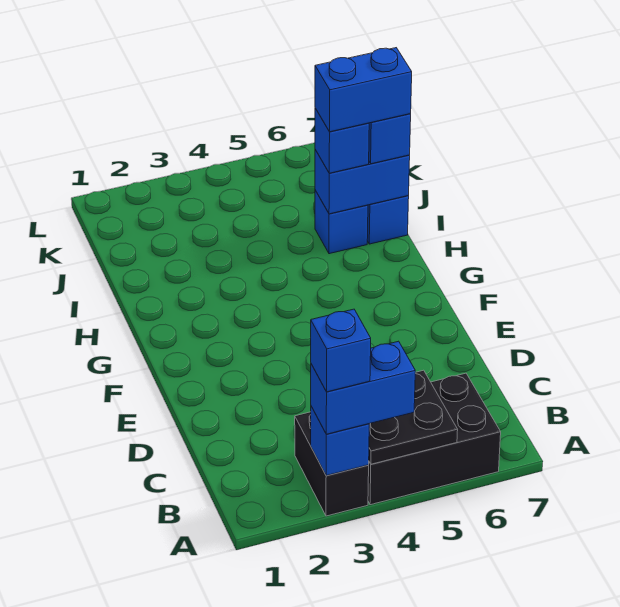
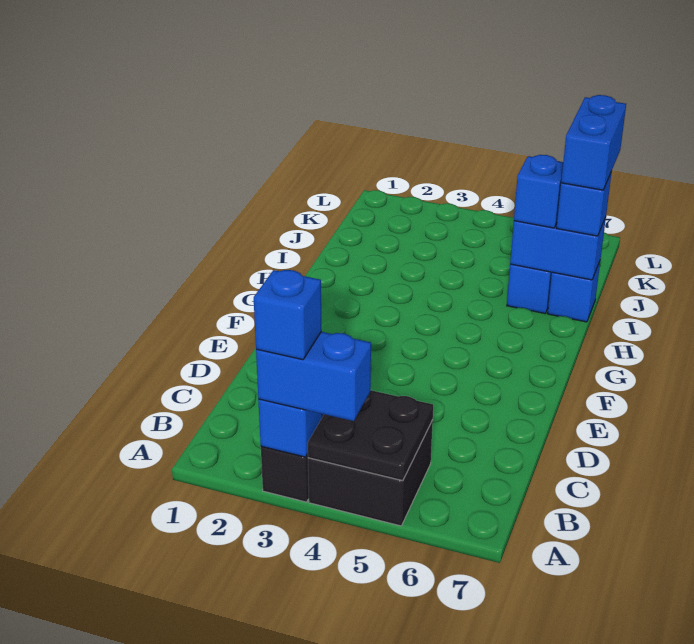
black brick A4:B6 level 1 -> black brick A4:B5 level 1
blue brick I6:I7 level 4 -> blue brick I7:J7 level 4

